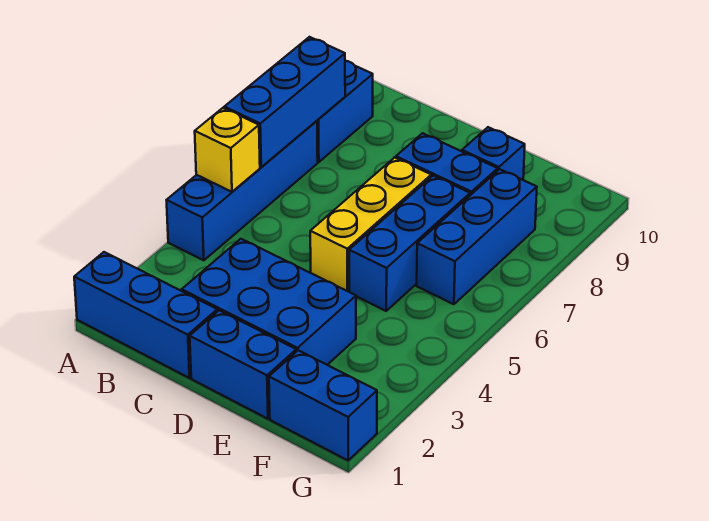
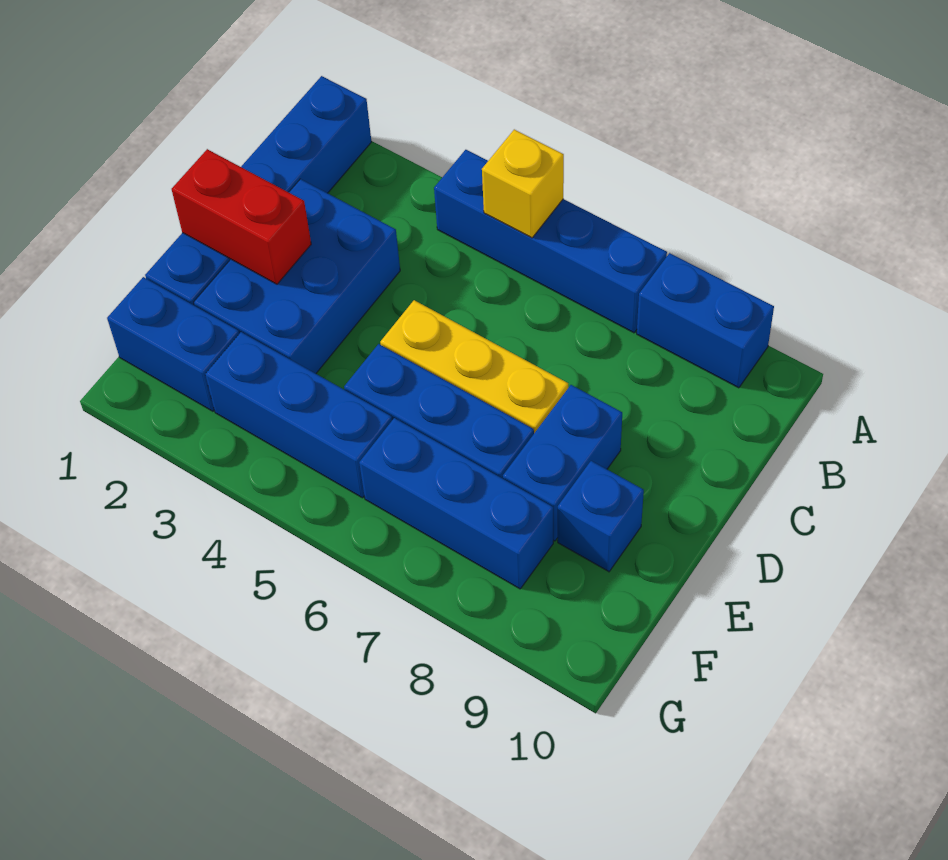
blue brick A6:A8 level 2 -> blue brick F3:F5 level 1
none -> red brick D1:D2 level 2
blue brick F1:G1 level 1 -> blue brick F1:F2 level 1

